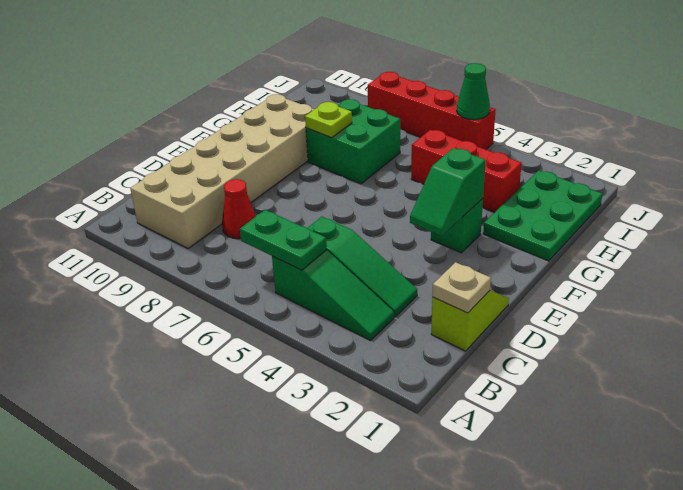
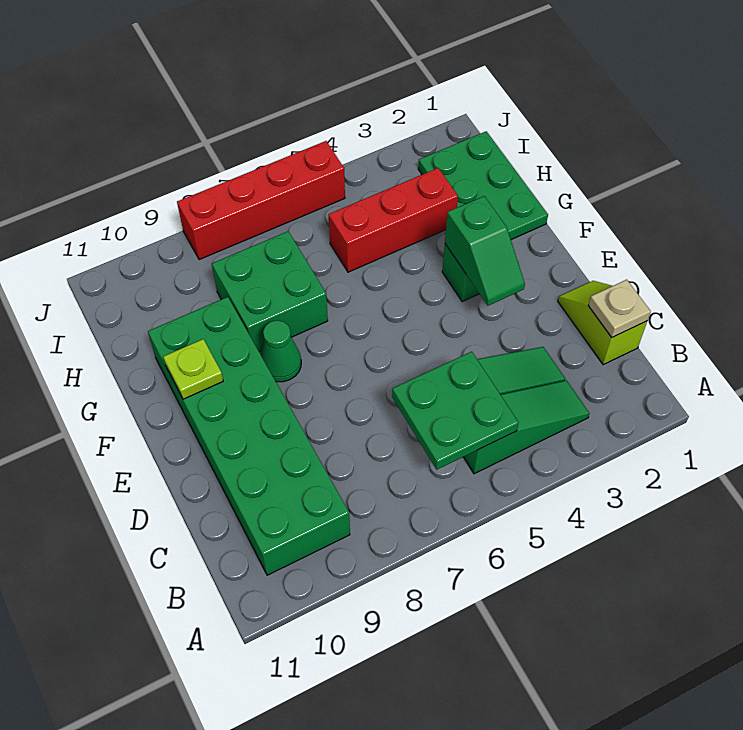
green plate B5:B6 level 2 -> green plate B5:C6 level 2
tan brick B9:G10 level 1 -> green brick B9:G10 level 1
red cone C8 level 1 -> none
lime plate G8 level 2 -> lime plate F10 level 2
green cone J5 level 2 -> green cone F8 level 1

